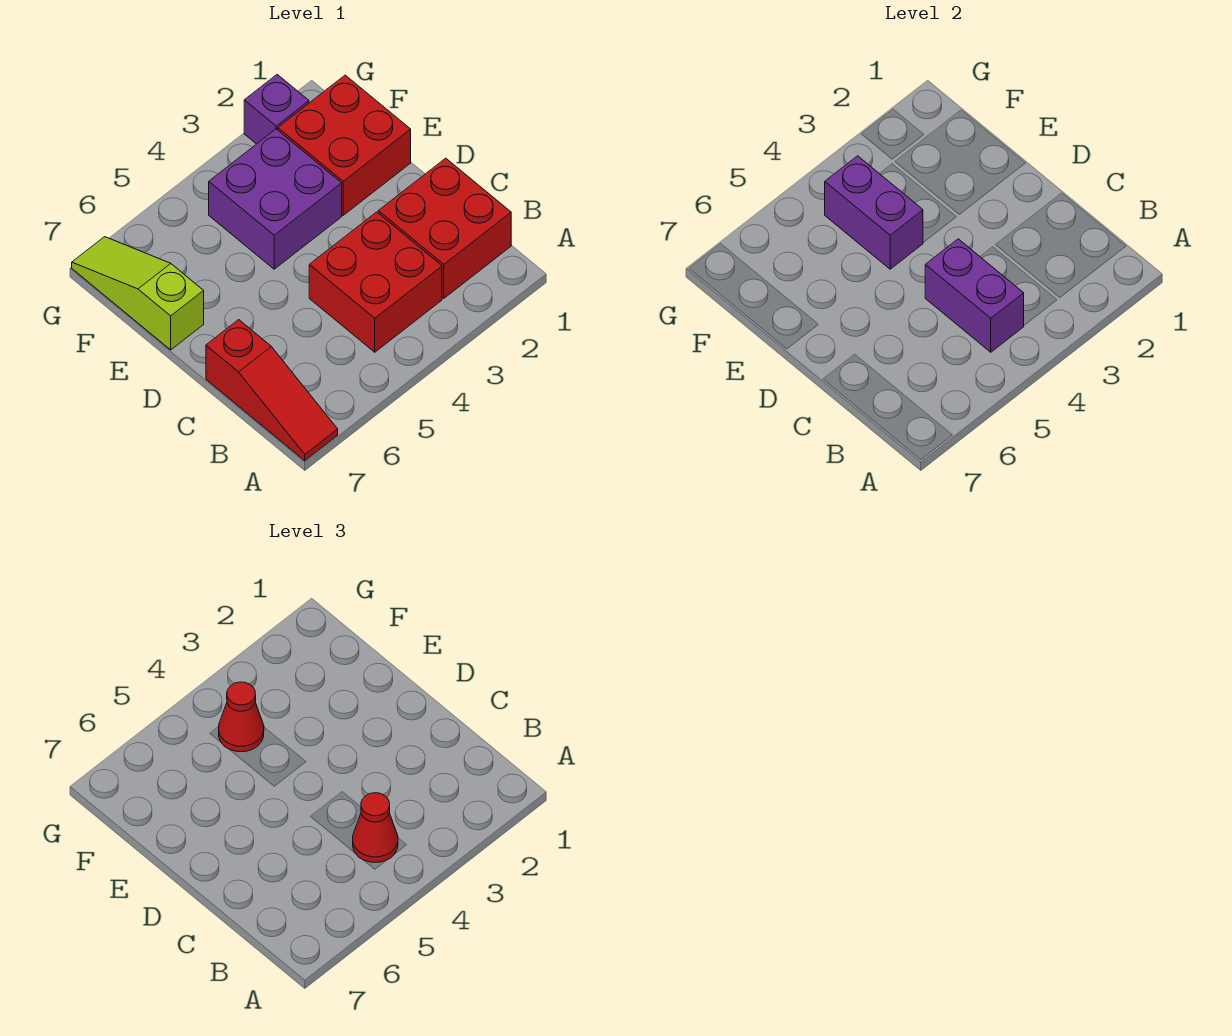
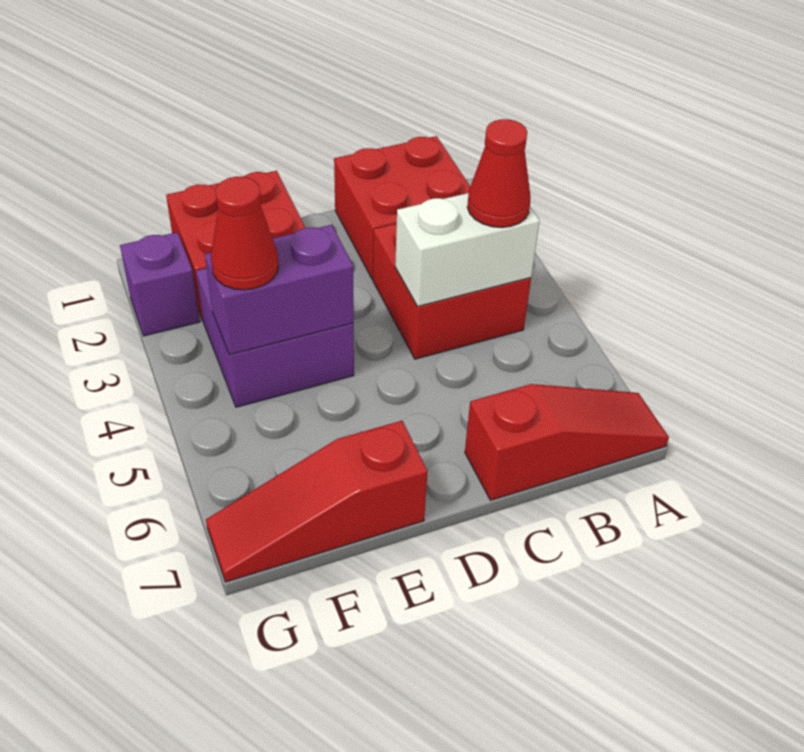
purple brick B4:C4 level 2 -> white brick B4:C4 level 2
lime slope E7:G7 level 1 top E -> red slope E7:G7 level 1 top E

